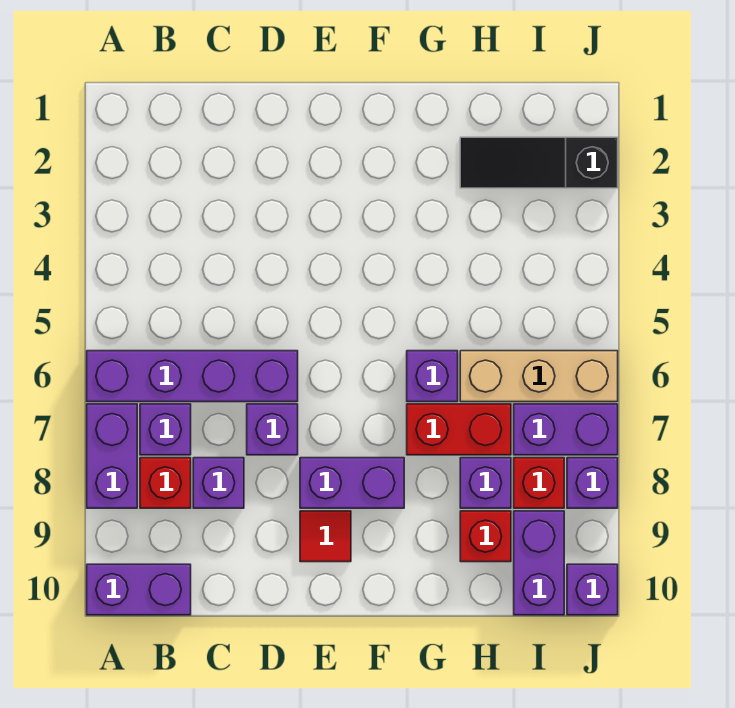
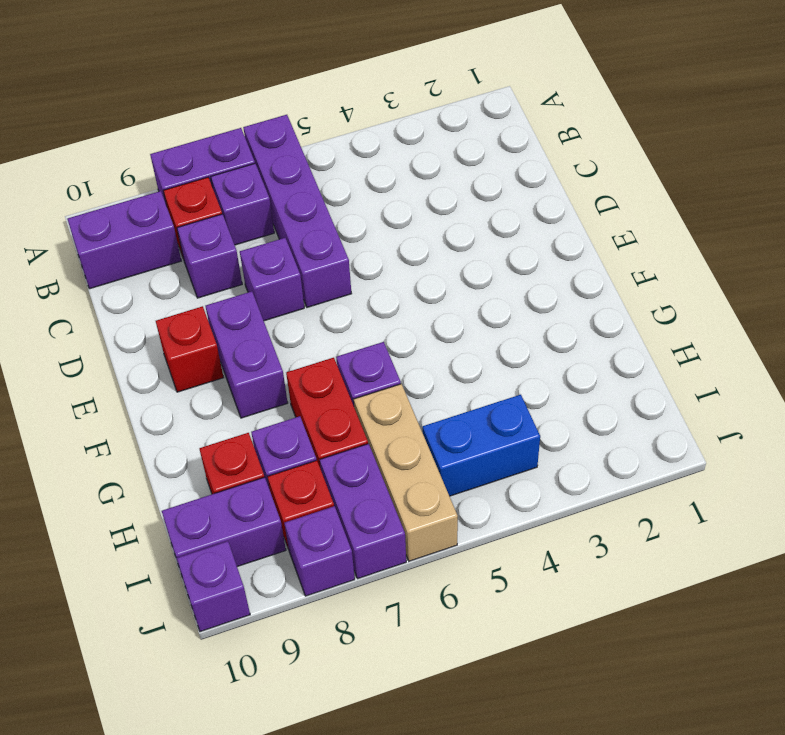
purple brick A10:B10 level 1 -> purple brick B9:B10 level 1
red tile E9 level 1 -> red brick E9 level 1
black slope H2:J2 level 1 top J -> none
none -> blue brick I4:I5 level 1

